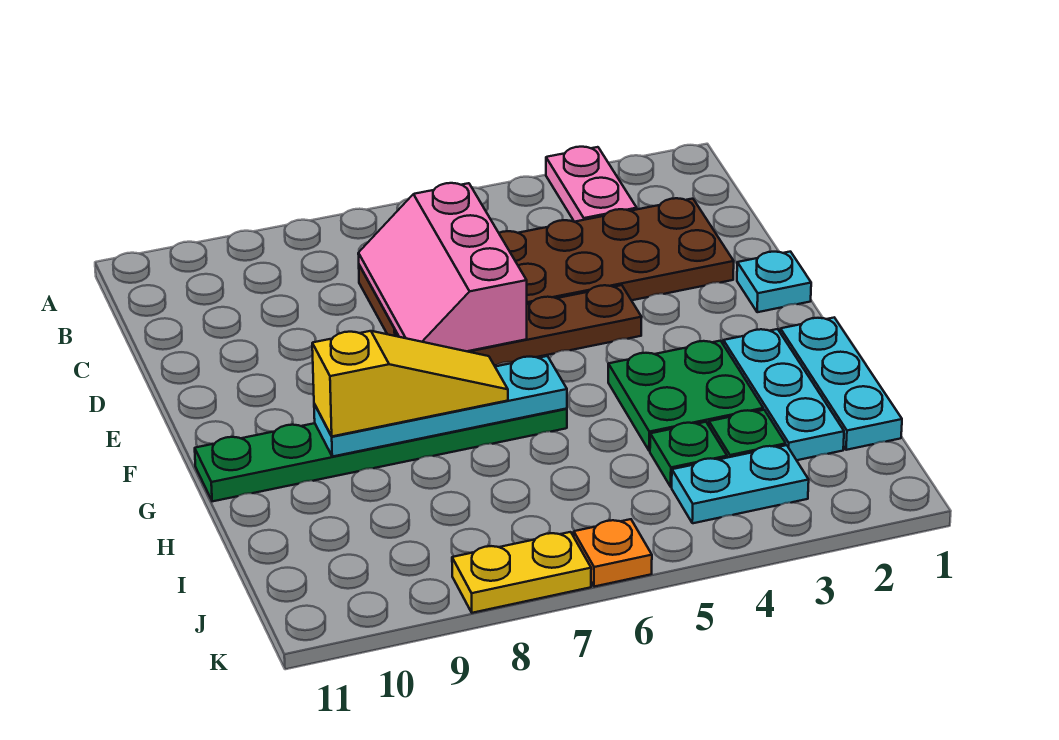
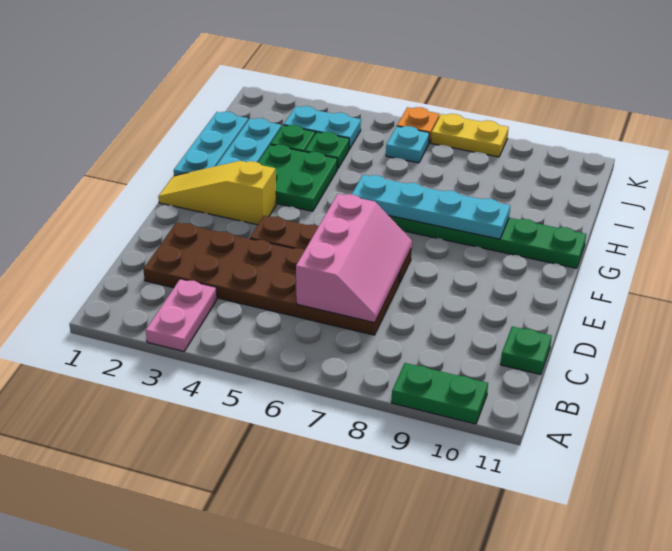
none -> green plate A9:A10 level 1
none -> green plate C11 level 1
cyan plate E1 level 1 -> cyan plate J6 level 1
yellow slope G7:G9 level 3 top 9 -> yellow slope F1:F3 level 1 top 3

